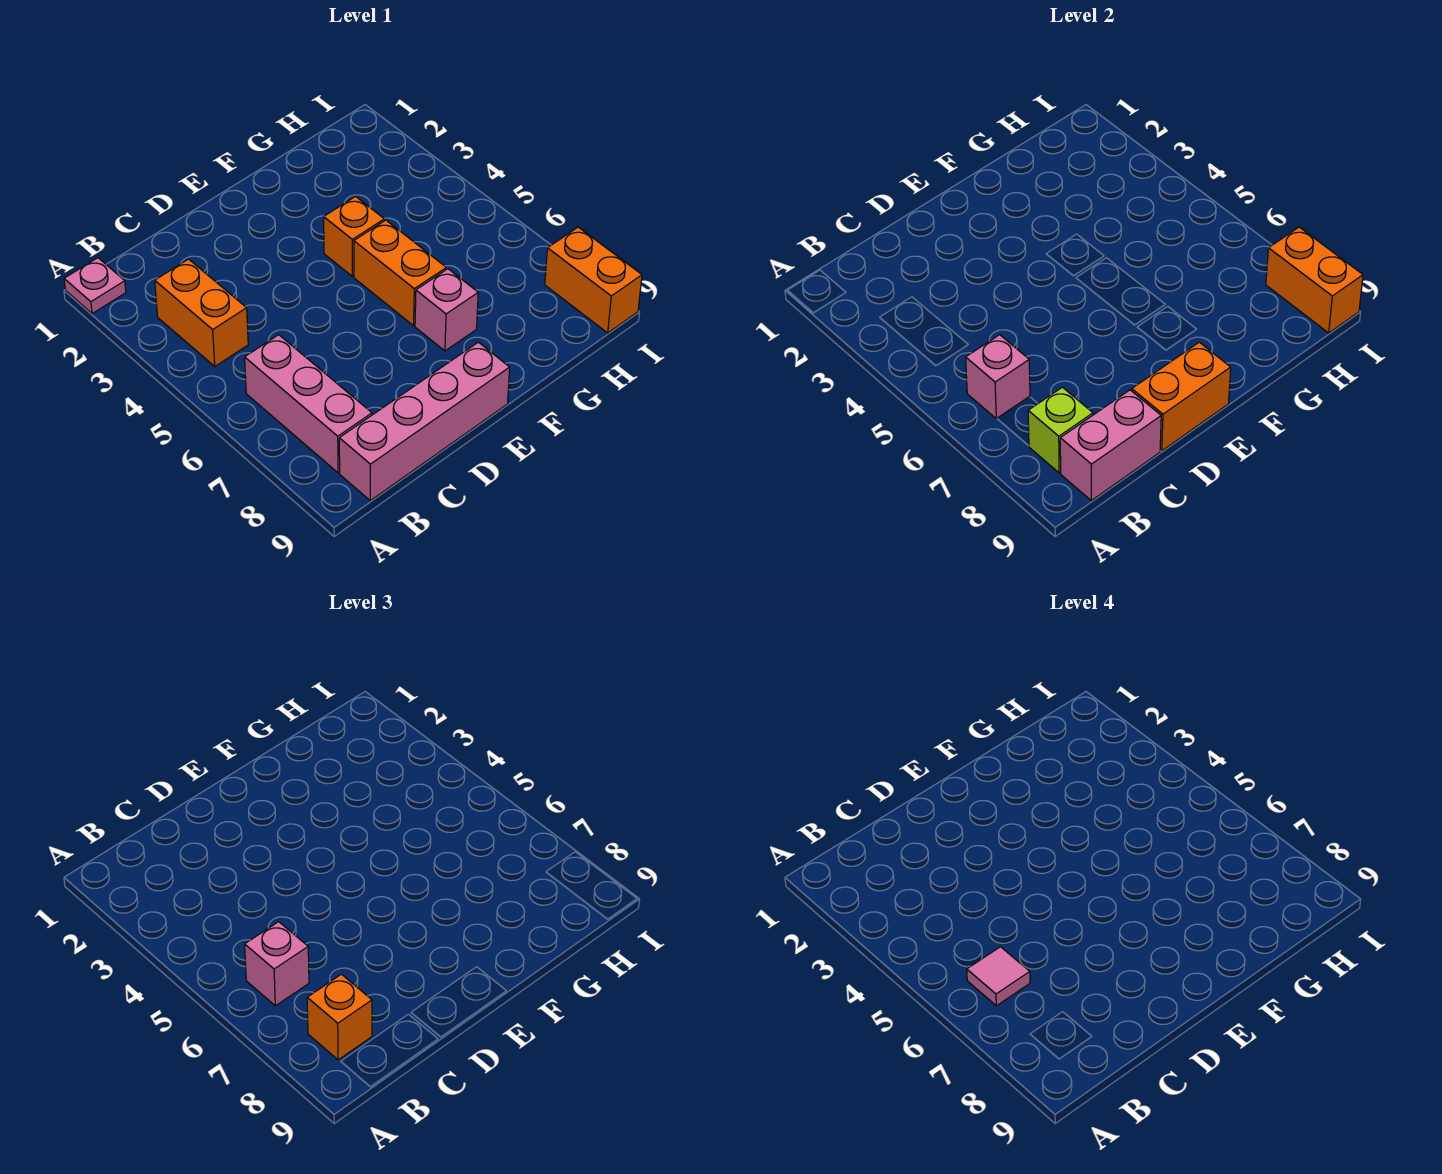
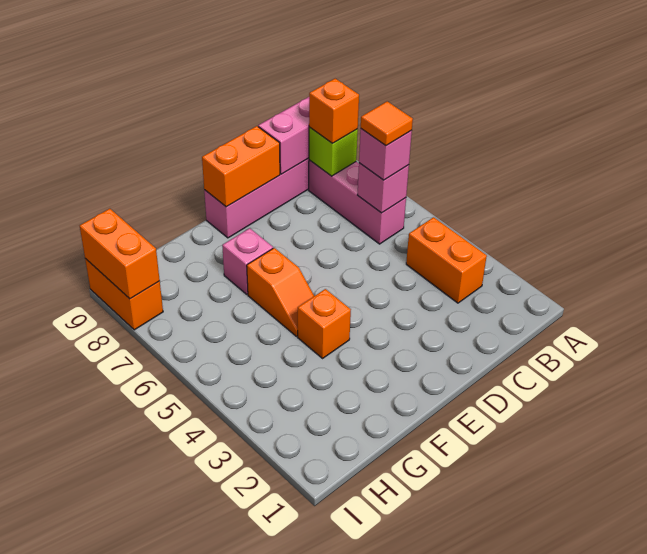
pink plate A1 level 1 -> none
pink tile B6 level 4 -> orange tile B6 level 4
orange brick F5:F6 level 1 -> orange slope F5:F6 level 1 top 6

